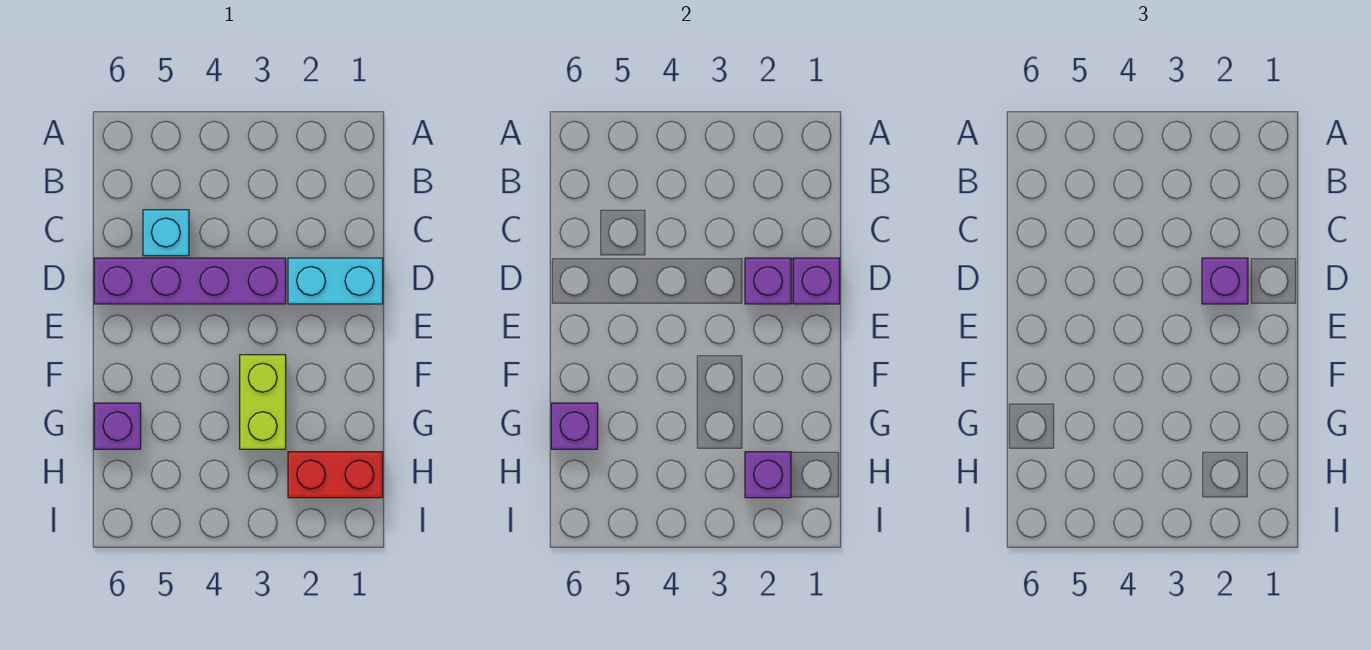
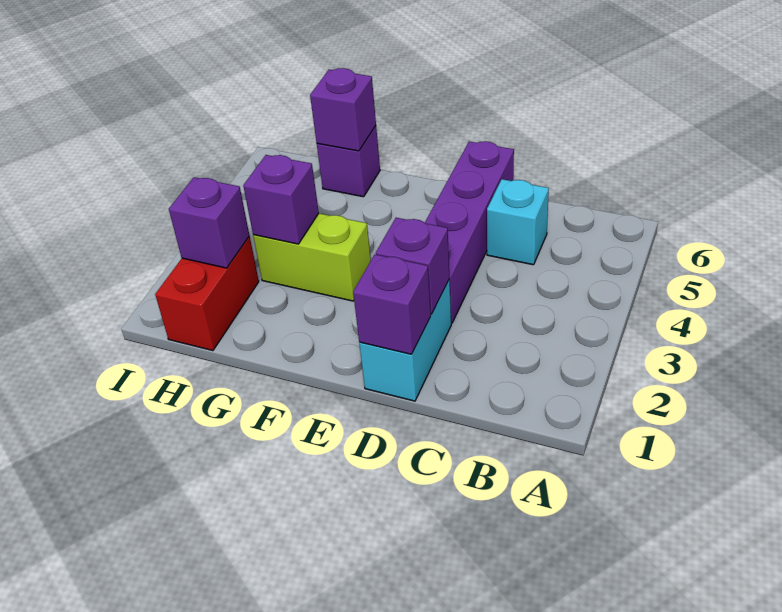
purple brick D2 level 3 -> purple brick G3 level 2

